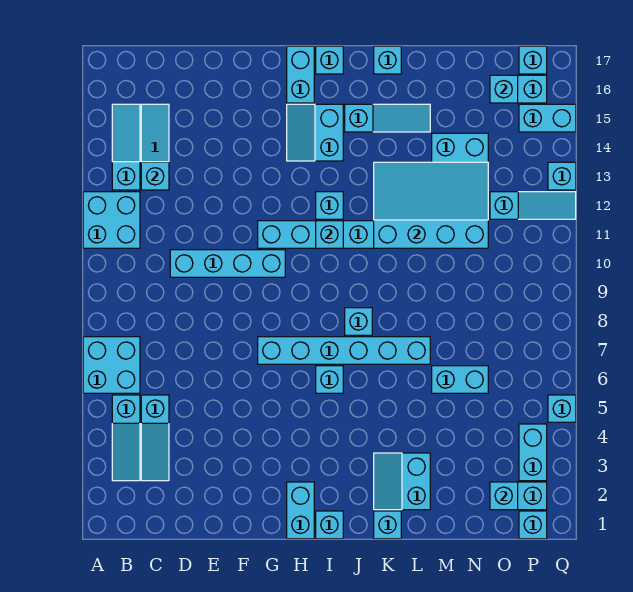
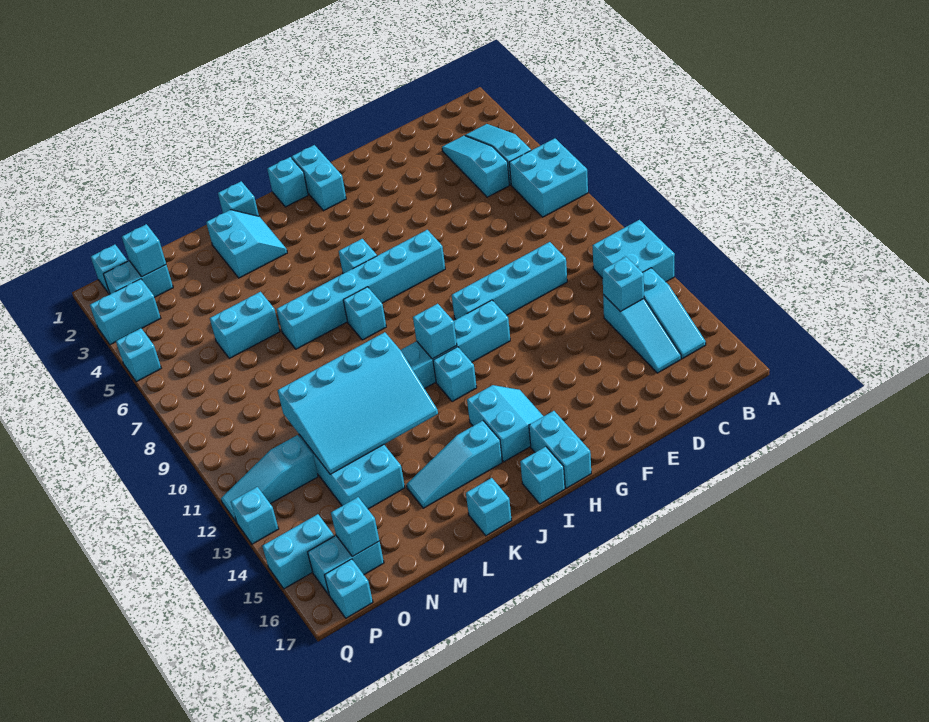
cyan brick P3:P4 level 1 -> cyan brick P3:Q3 level 1

